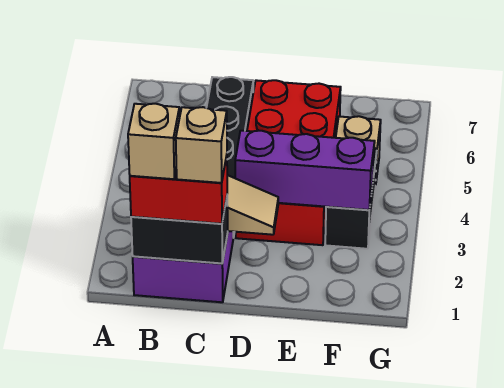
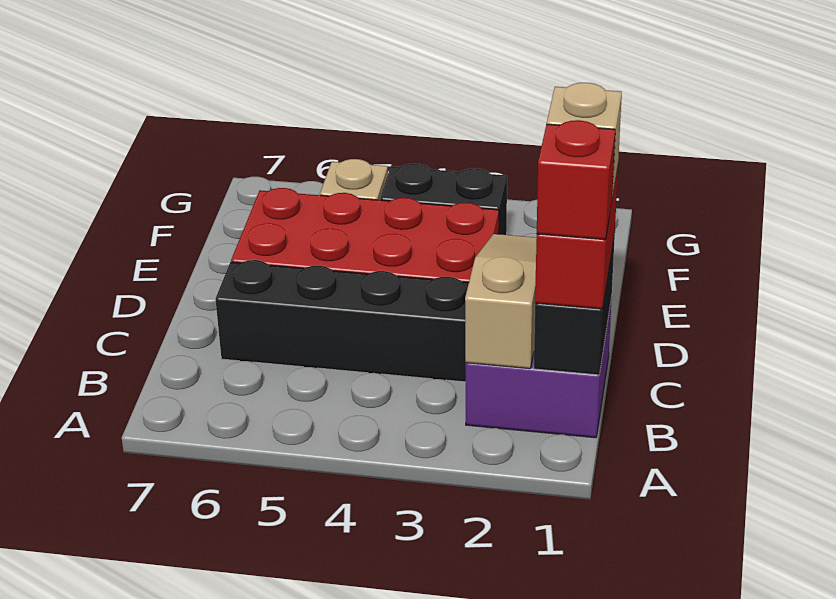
tan brick B1 level 4 -> red brick B1 level 4
purple brick D3:F3 level 2 -> none

